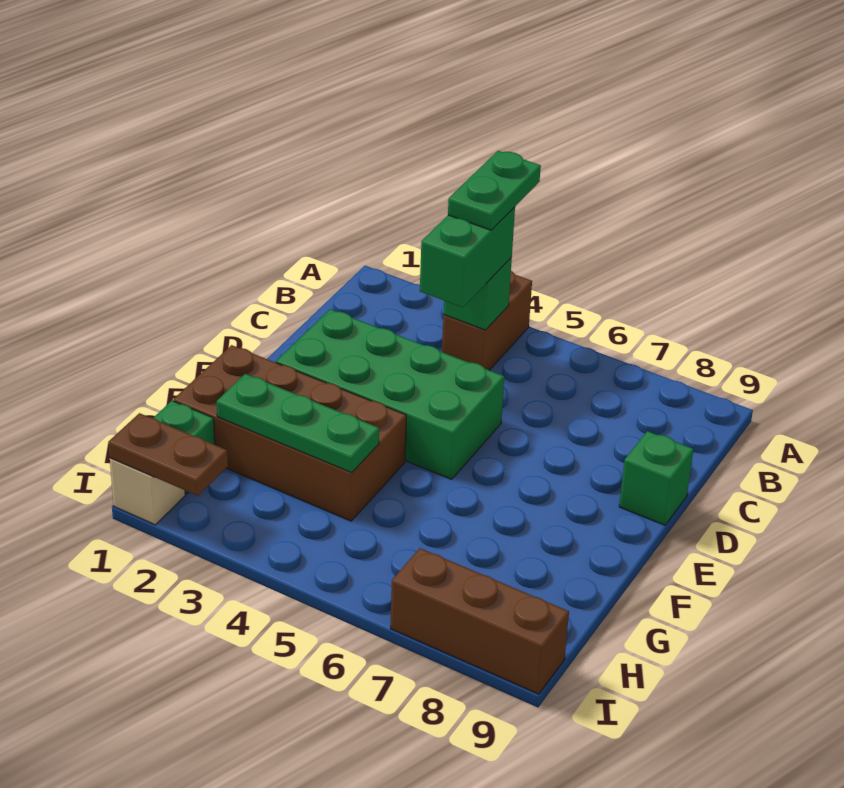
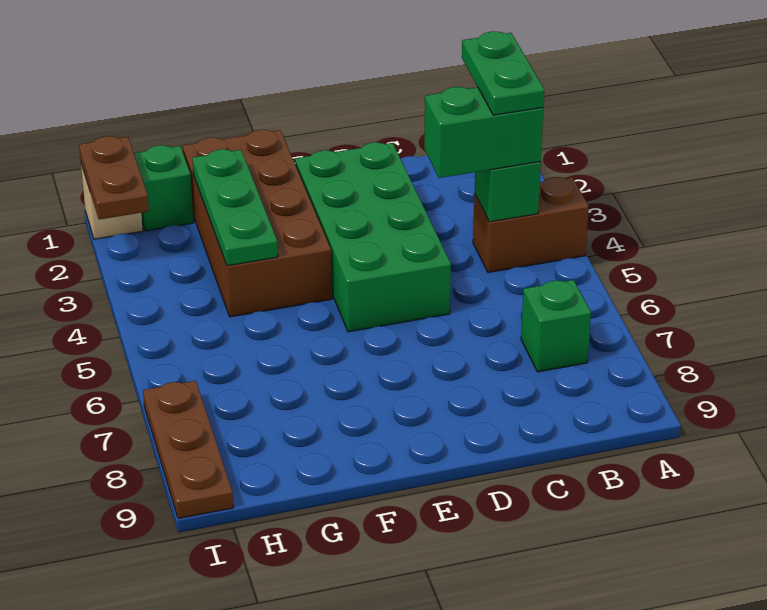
green plate A4:B4 level 4 -> green plate B3:B4 level 4
green brick D9 level 1 -> green brick B7 level 1
brown brick I7:I9 level 1 -> brown plate I7:I9 level 1

